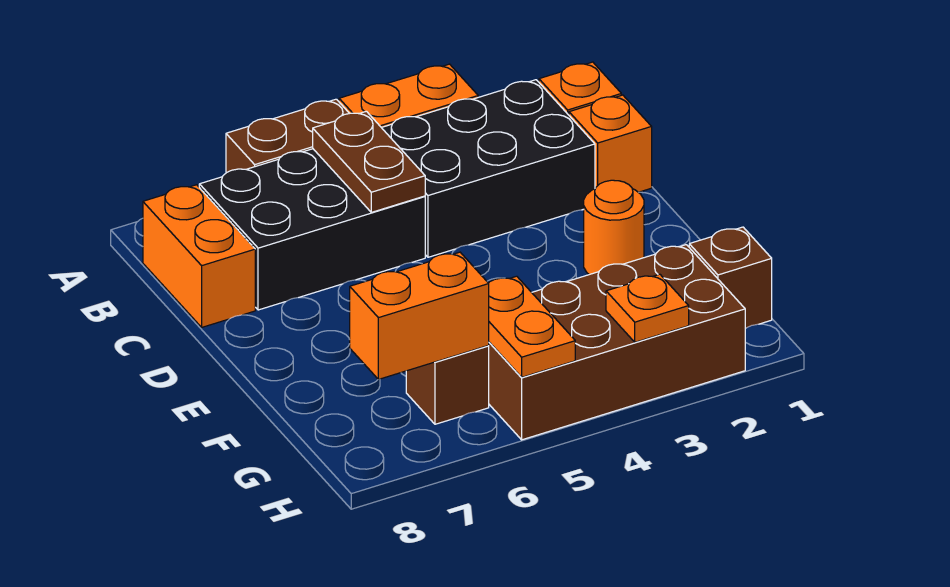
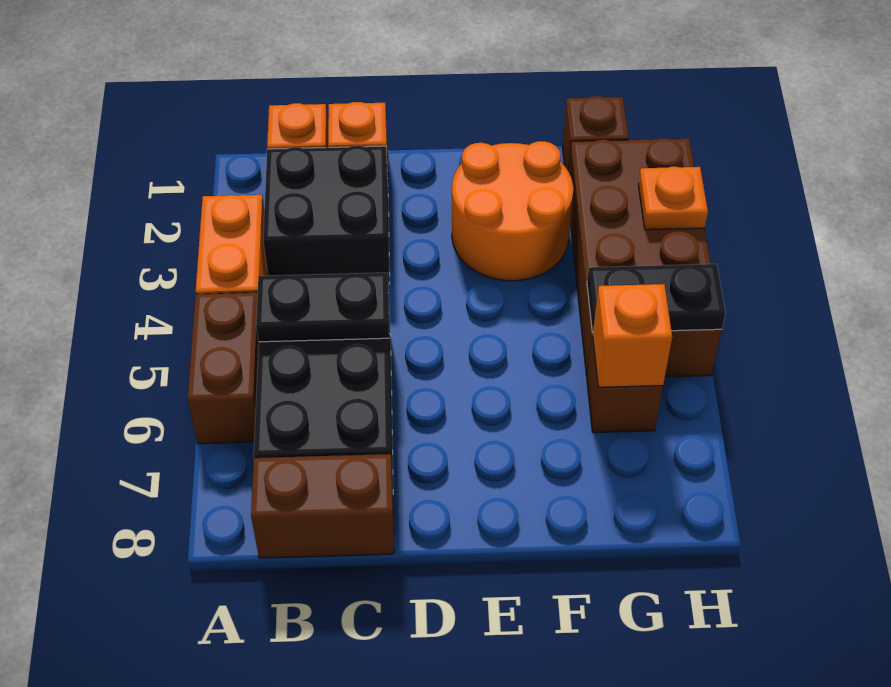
black brick B2:C4 level 1 -> black brick B2:C3 level 1
brown plate B5:C5 level 2 -> black plate B5:C5 level 2
orange brick B8:C8 level 1 -> brown brick B8:C8 level 1
orange round brick E2 level 1 -> orange round brick E2:F3 level 1
orange plate G5:H5 level 2 -> black plate G5:H5 level 2
orange brick G6:G7 level 2 -> orange brick G6 level 2

